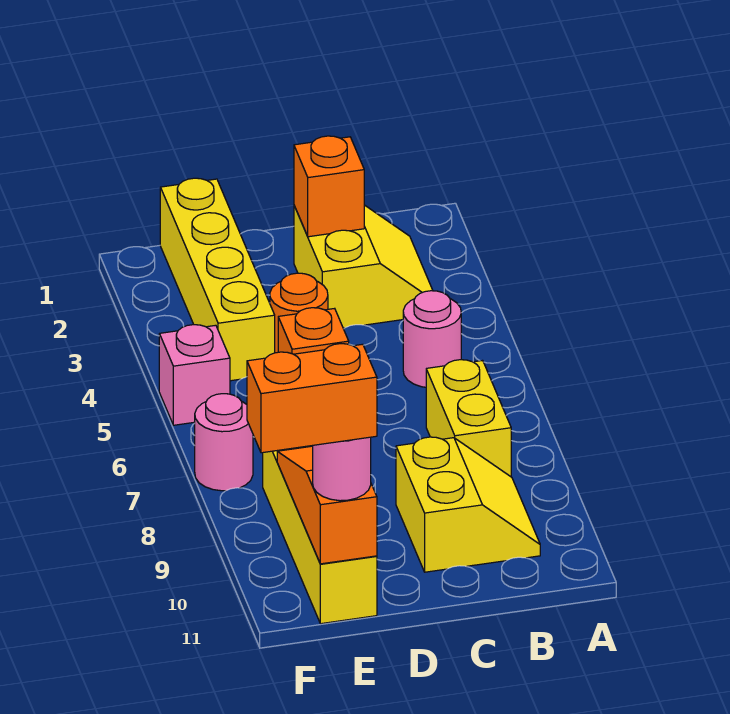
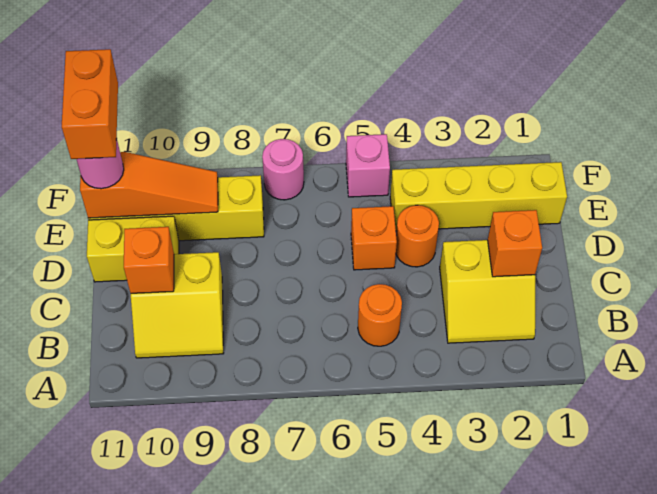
pink round brick B5 level 1 -> orange round brick B5 level 1
yellow brick B7:B8 level 1 -> yellow brick D10:D11 level 1
none -> orange brick C10 level 2

